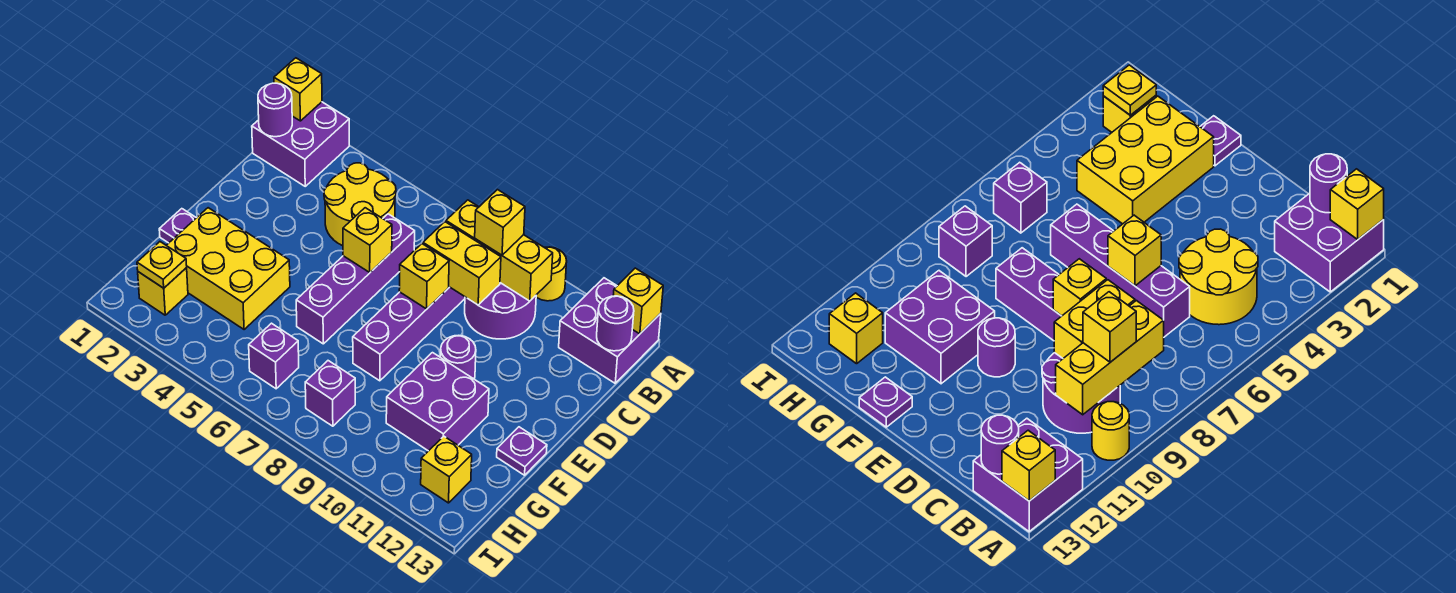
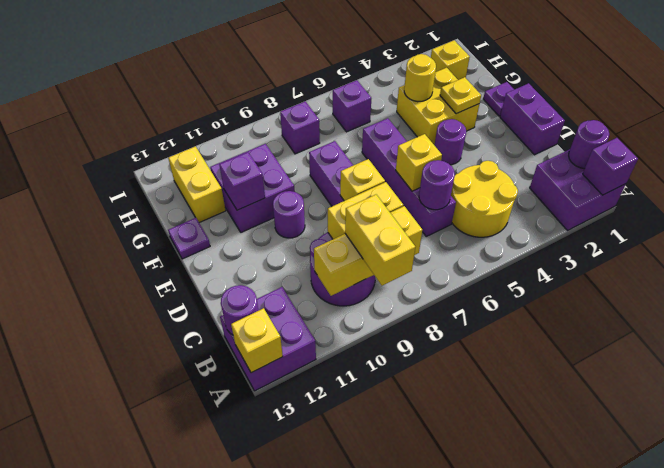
yellow brick A1 level 2 -> purple brick A1 level 2
yellow round brick A10 level 1 -> yellow round brick G4 level 2
yellow brick B9 level 3 -> yellow brick A9:B9 level 3
none -> purple round brick C6 level 2
none -> purple brick D1:E1 level 1
none -> purple round brick E4 level 1
yellow brick F2:G4 level 1 -> yellow brick F3:G4 level 1
none -> purple brick F11 level 2
yellow plate H2 level 2 -> yellow plate F3 level 2
yellow brick H12 level 1 -> yellow brick G12:H12 level 1

